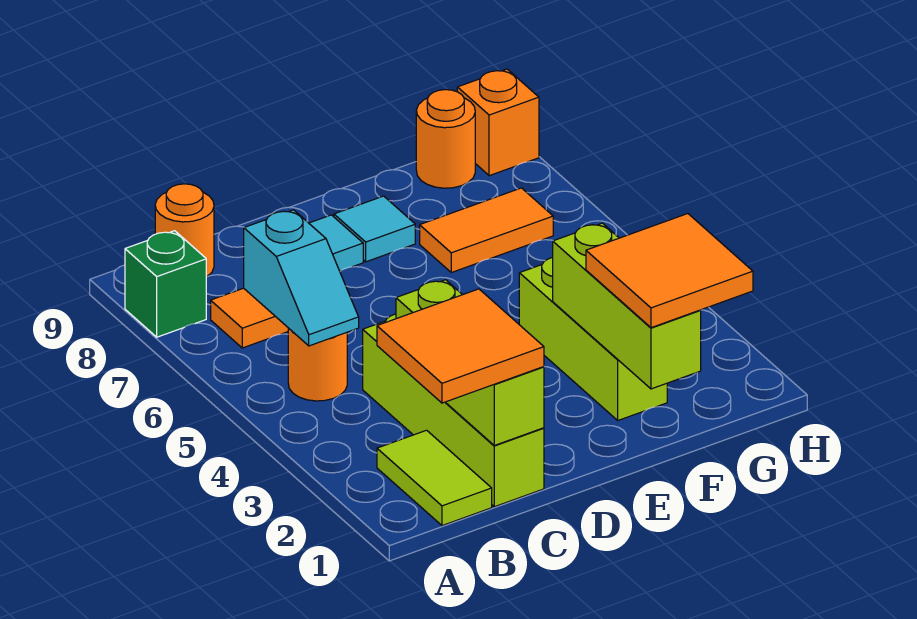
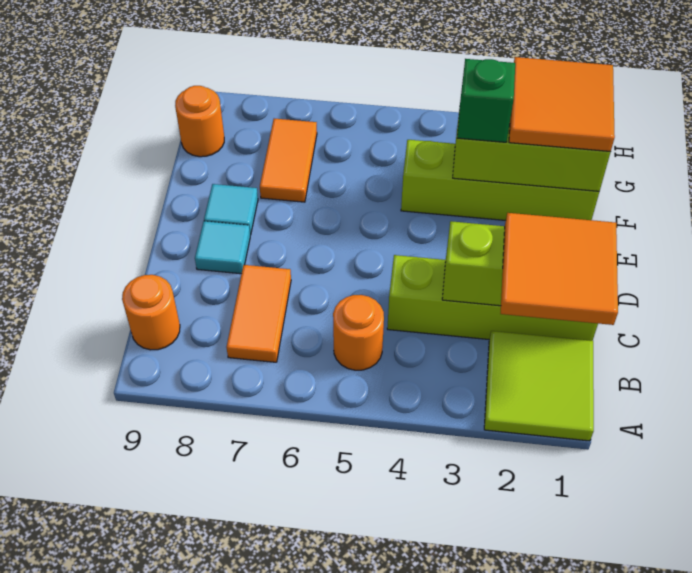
green brick A8 level 1 -> green brick F3 level 3
lime tile B1:B2 level 1 -> lime tile A1:B2 level 1
cyan slope B5:B6 level 2 top 6 -> none
lime brick F2:F4 level 1 -> lime brick F1:F4 level 1
orange brick H9 level 1 -> none

